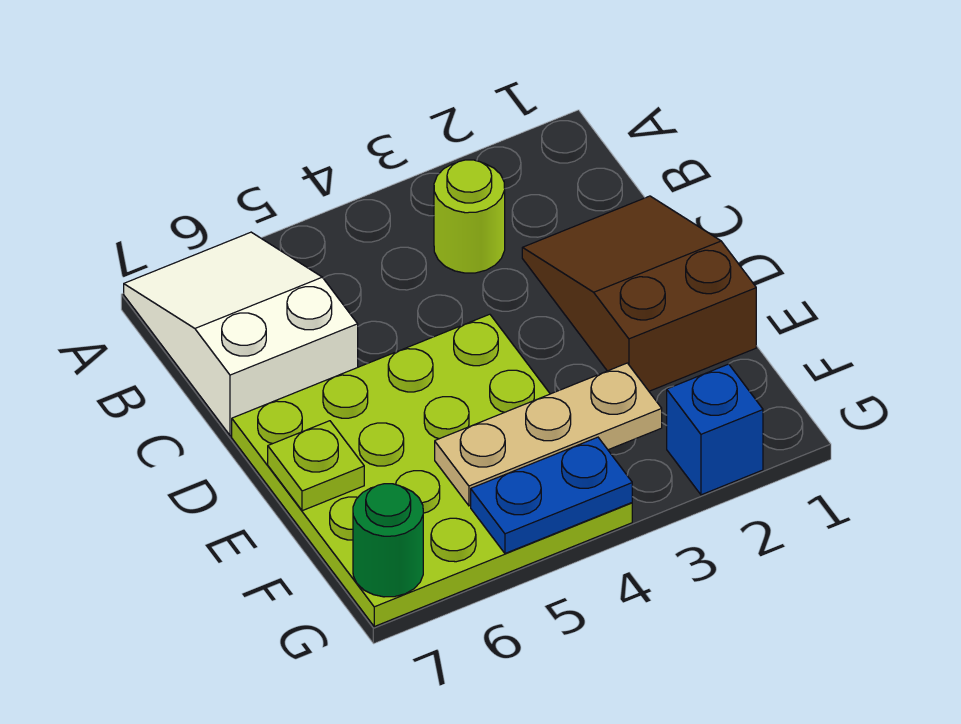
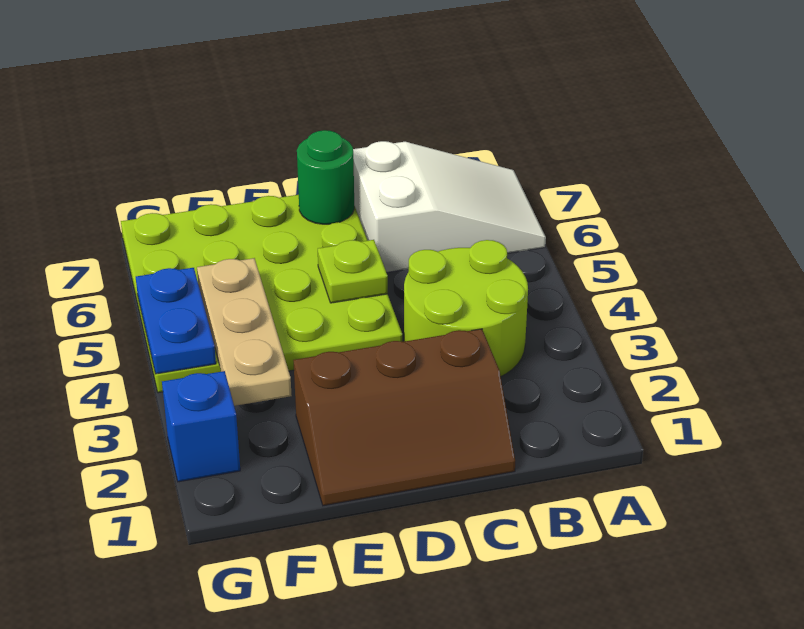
lime round brick B3 level 1 -> lime round brick B3:C4 level 1
brown slope C1:E2 level 1 top E -> brown slope C1:E2 level 1 top 2
lime plate E7 level 2 -> lime plate D5 level 2
green round brick G7 level 2 -> green round brick D7 level 2

